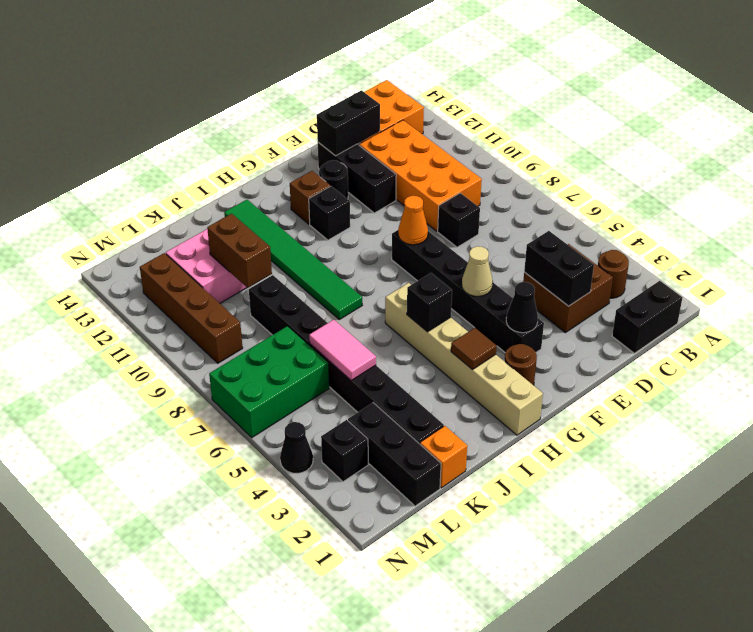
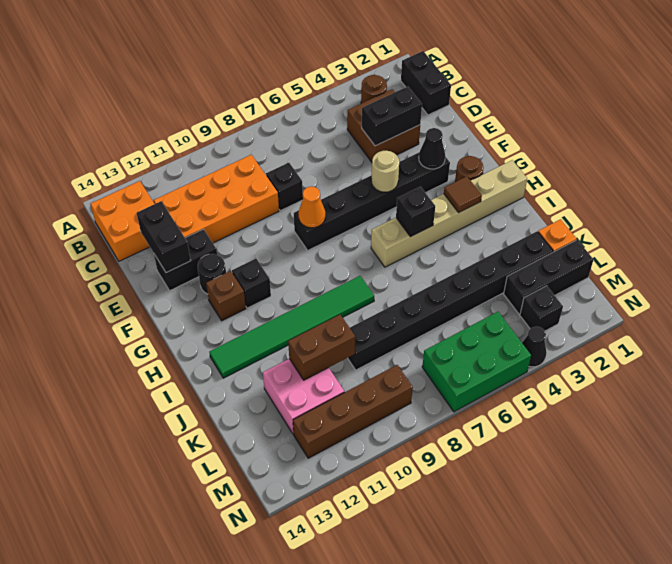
black brick E11:E13 level 1 -> black brick E12:E13 level 1
tan cone F5 level 2 -> tan round brick F5 level 2
pink tile K5:K6 level 2 -> none
green brick L6:N7 level 1 -> green brick M5:N7 level 1

